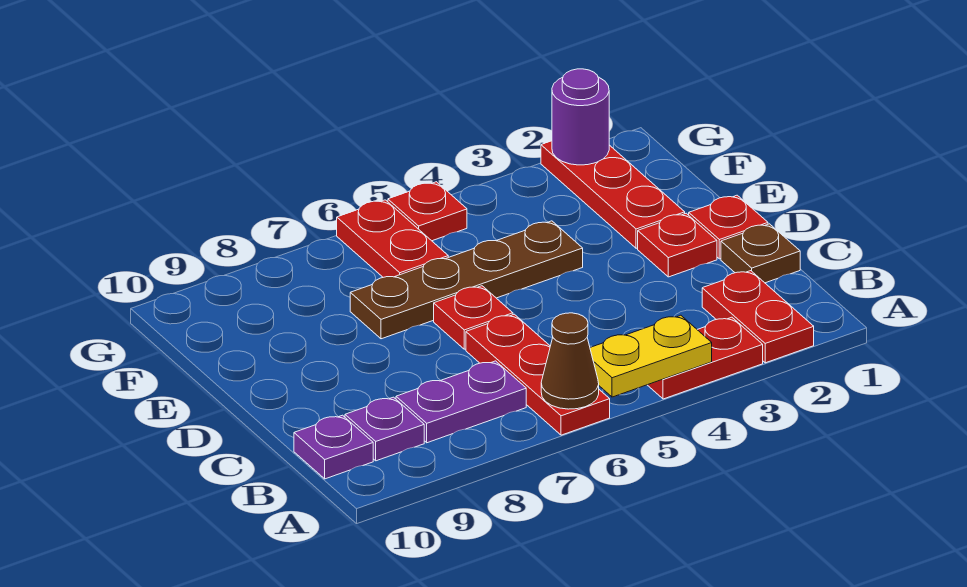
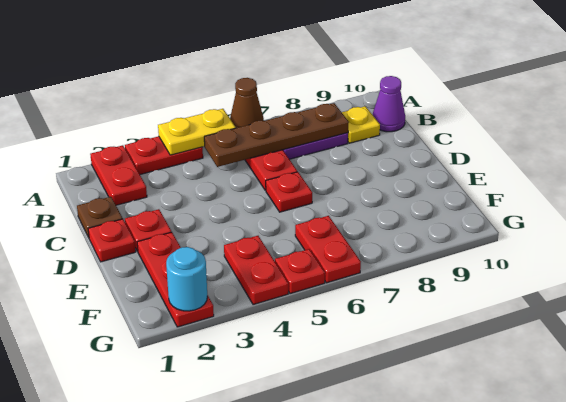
purple plate B9 level 1 -> yellow plate B9 level 1
purple plate B10 level 1 -> purple cone B10 level 1
brown plate E4:E7 level 1 -> brown plate B5:B8 level 2
none -> red plate F4:G4 level 1
purple round brick G2 level 2 -> cyan round brick G2 level 2

